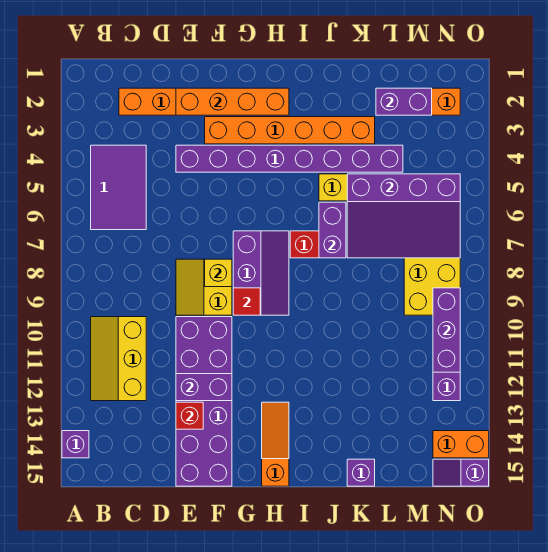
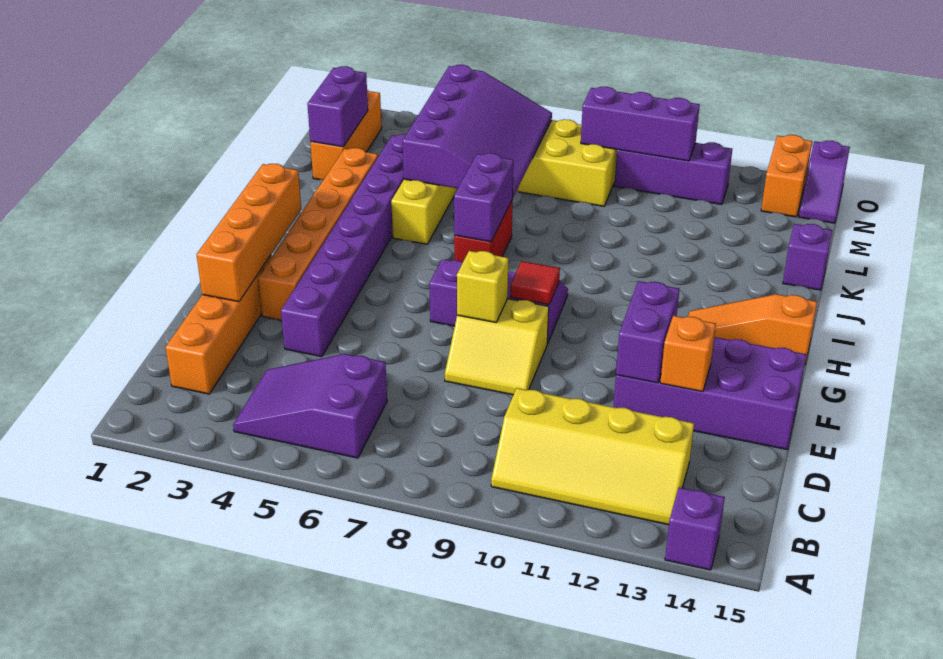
purple tile B4:C6 level 1 -> purple slope B4:C6 level 1 top 6
yellow slope B10:C12 level 1 top C -> yellow slope B10:C13 level 1 top C
purple brick E10:F15 level 1 -> purple brick E12:F15 level 1
red brick E13 level 2 -> orange brick E13 level 2
purple brick J6:J7 level 2 -> purple brick I7:J7 level 2

